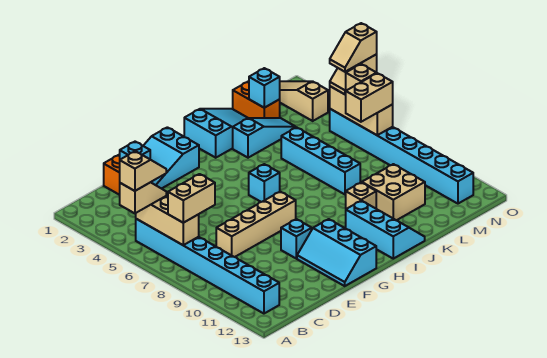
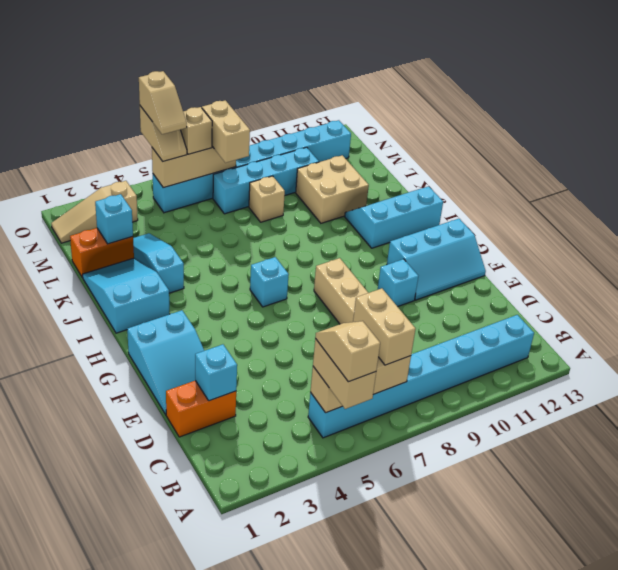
tan slope A5:B5 level 3 top A -> tan brick A5:B5 level 3
tan brick J10 level 1 -> tan brick L8 level 1
cyan brick K5:K8 level 1 -> cyan brick M7:M10 level 1

